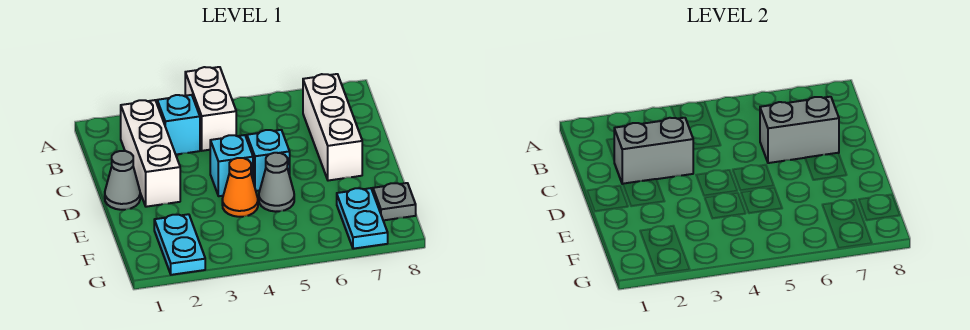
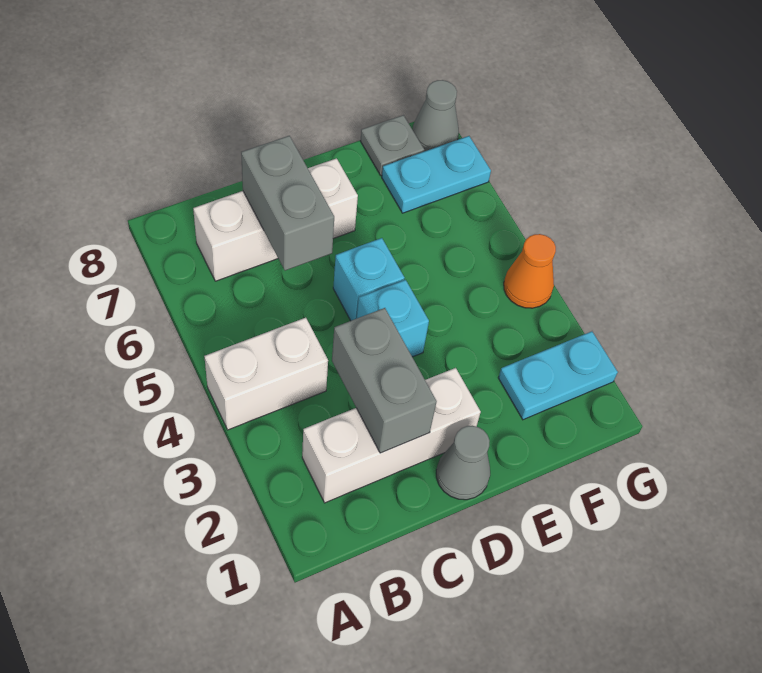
cyan brick B3 level 1 -> none
orange cone E4 level 1 -> orange cone G4 level 1
grey cone E5 level 1 -> grey cone G8 level 1

